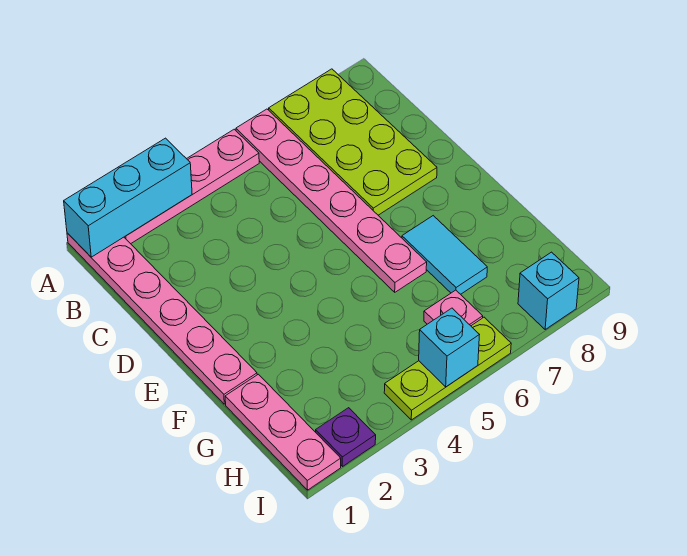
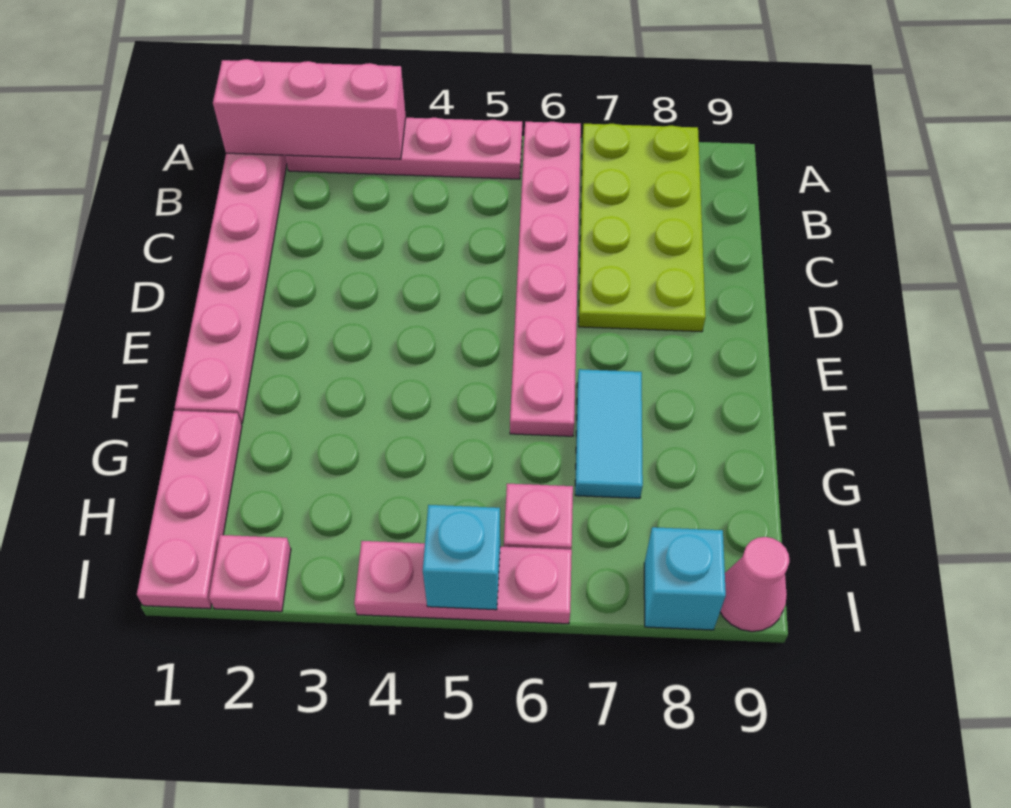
cyan brick A1:A3 level 2 -> pink brick A1:A3 level 2
purple plate I2 level 1 -> pink plate I2 level 1
lime plate I4:I6 level 1 -> pink plate I4:I6 level 1
none -> pink cone I9 level 1

